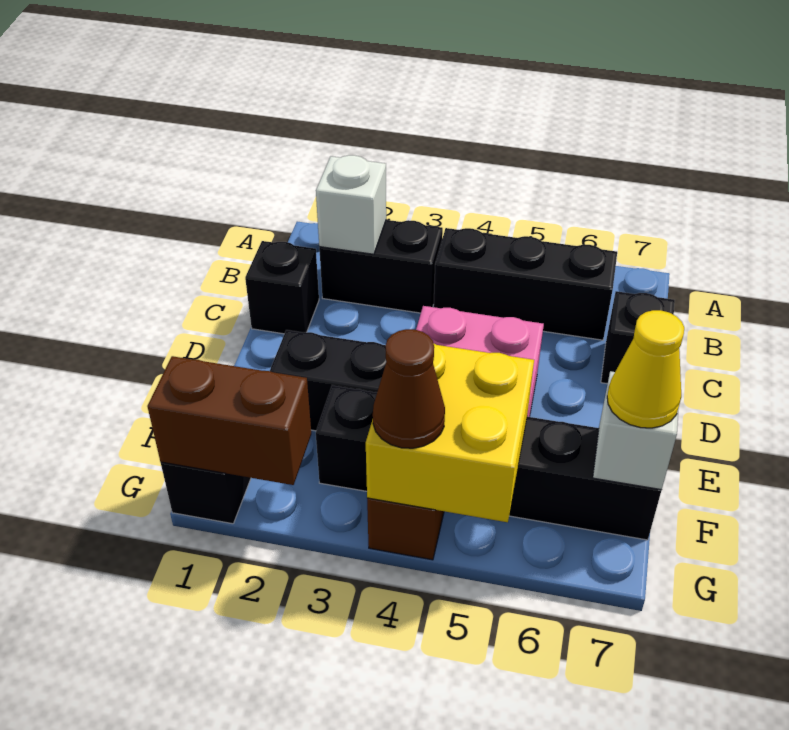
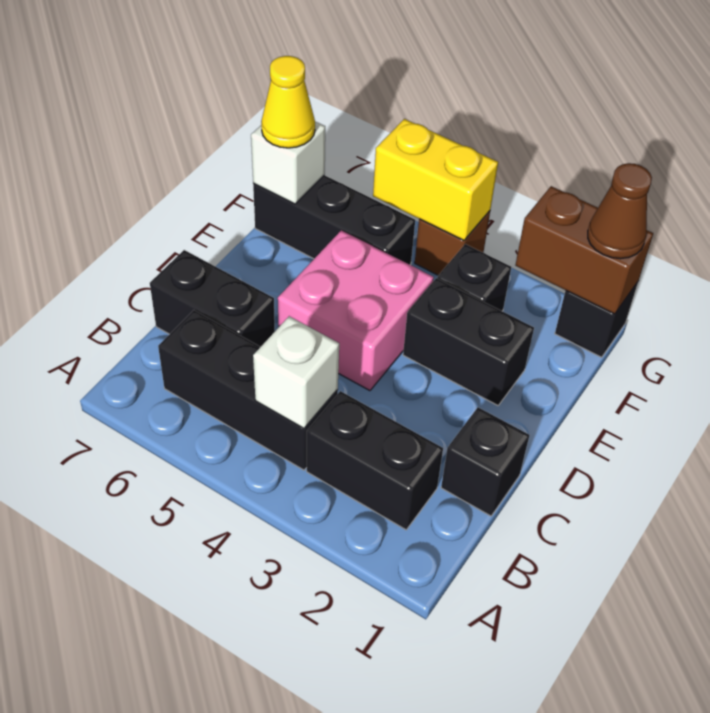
white brick B2 level 2 -> white brick B4 level 2
black brick C7 level 1 -> black brick C6:C7 level 1
yellow brick F4:G5 level 2 -> yellow brick G4:G5 level 2
brown cone G4 level 3 -> brown cone G1 level 3

